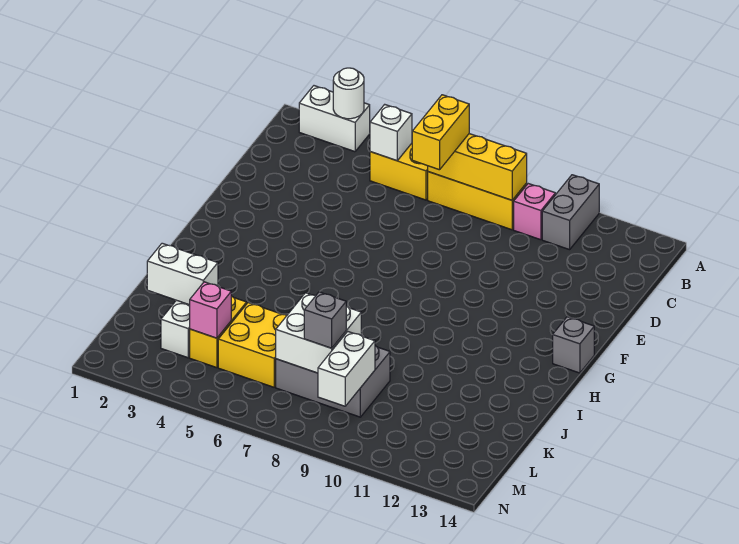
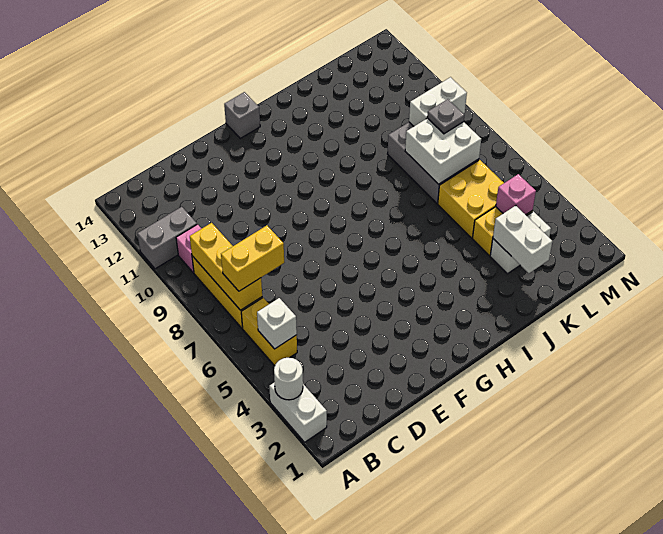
grey brick L8 level 3 -> grey plate L8 level 3

